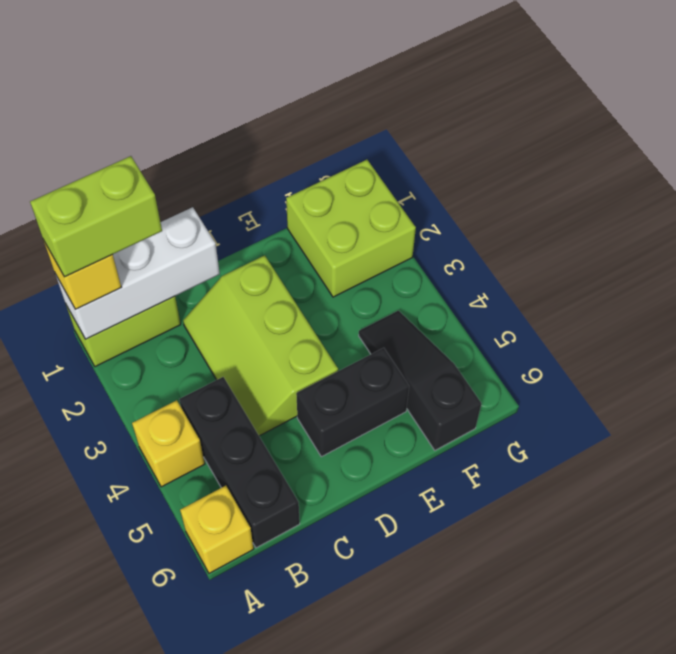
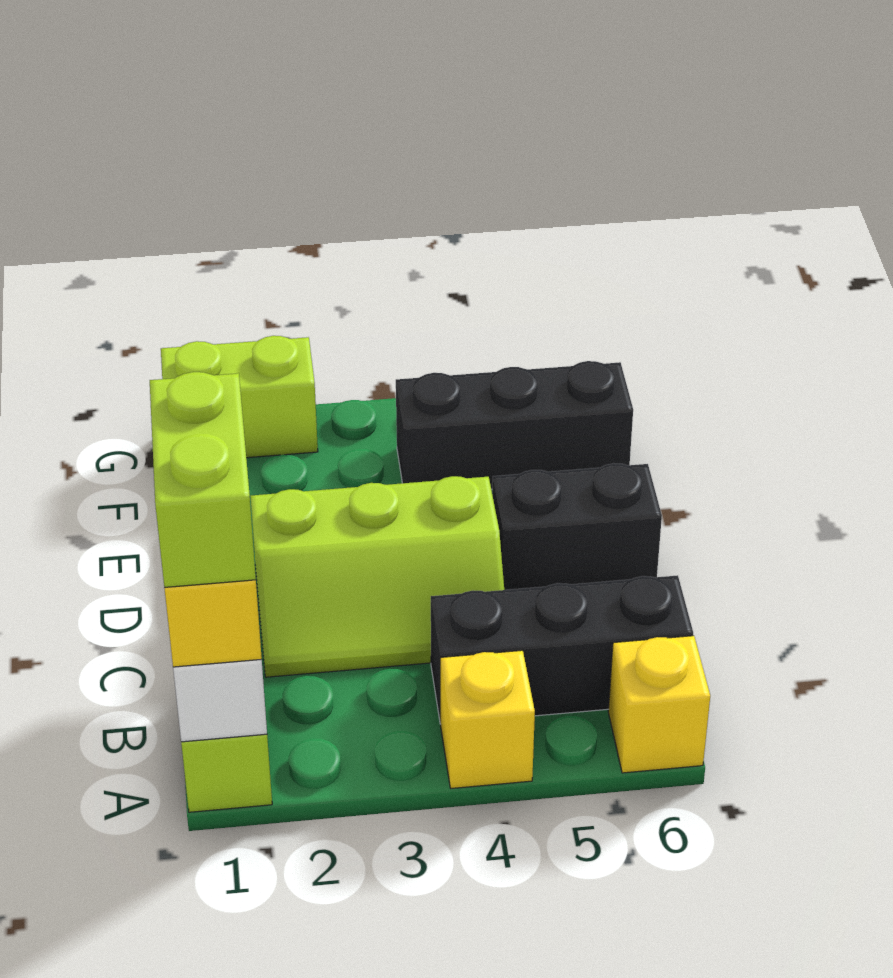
black brick D5:E5 level 1 -> black brick D5:D6 level 1
lime brick F1:G2 level 1 -> lime brick G1:G2 level 1
black slope F4:F6 level 1 top 6 -> black brick F4:F6 level 1

